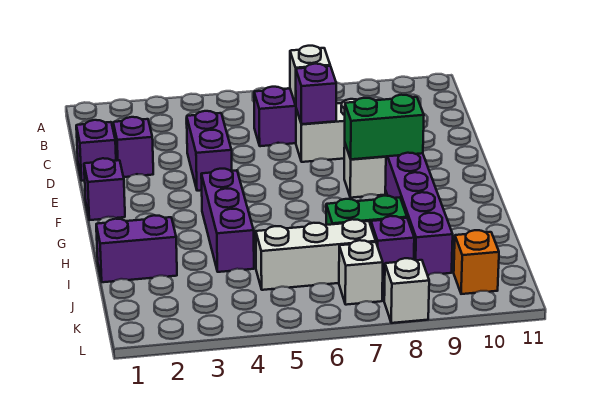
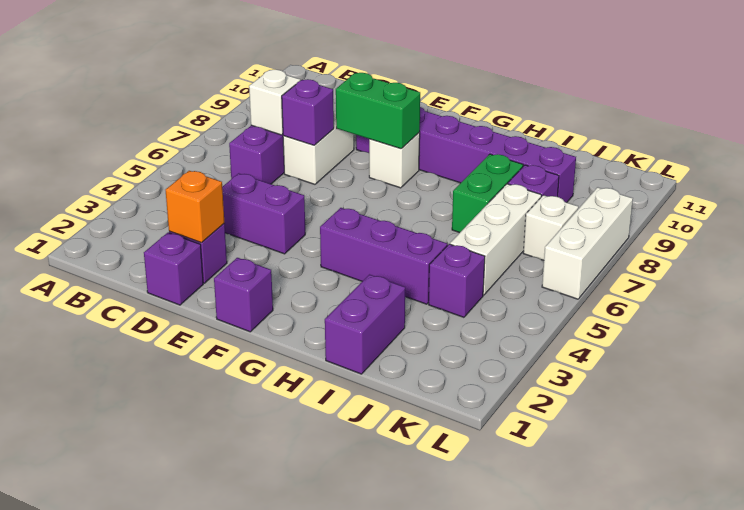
green brick F8:F9 level 2 -> green brick E8:F8 level 2
none -> purple brick J4 level 1
orange brick K10 level 1 -> orange brick D2 level 2
white brick L8 level 1 -> white brick L6:L8 level 1

